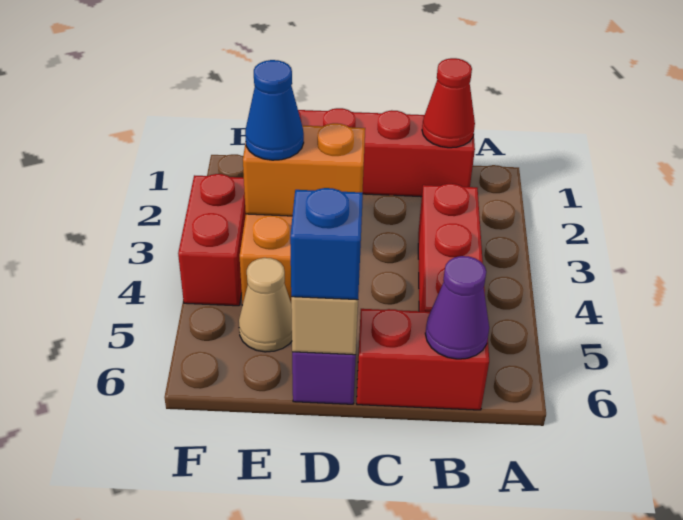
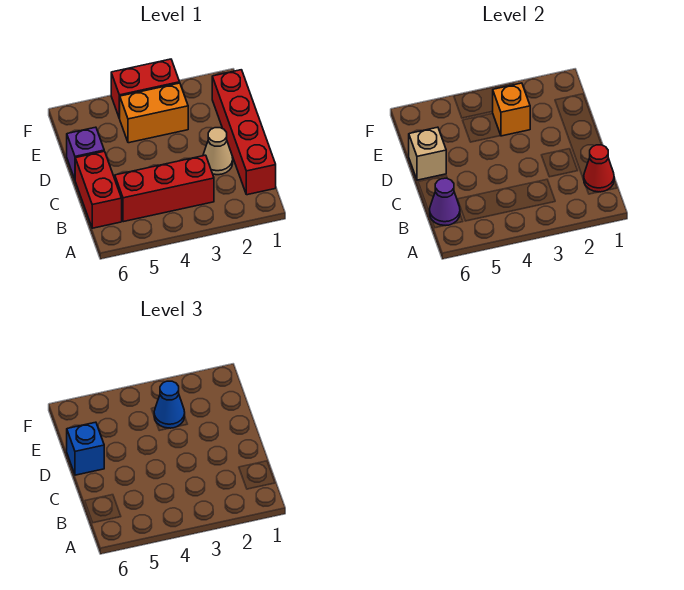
orange brick D3:E3 level 2 -> orange brick E3 level 2
tan cone E5 level 1 -> tan cone C2 level 1

